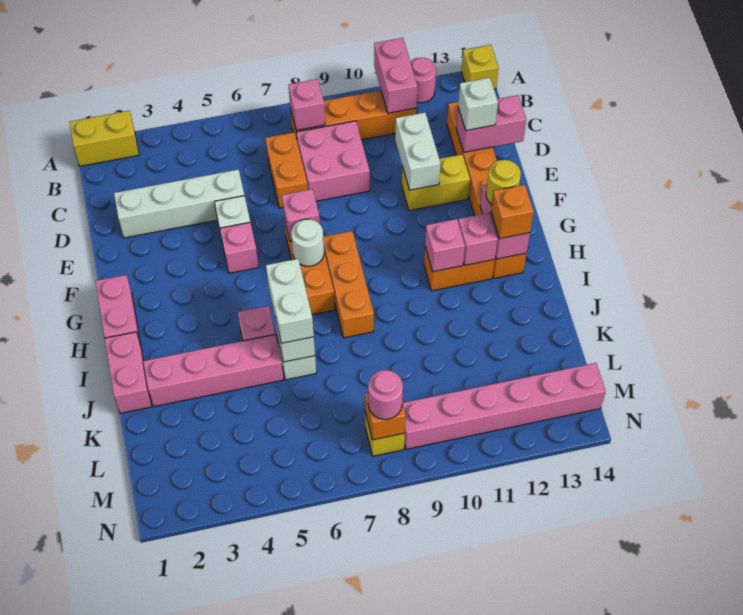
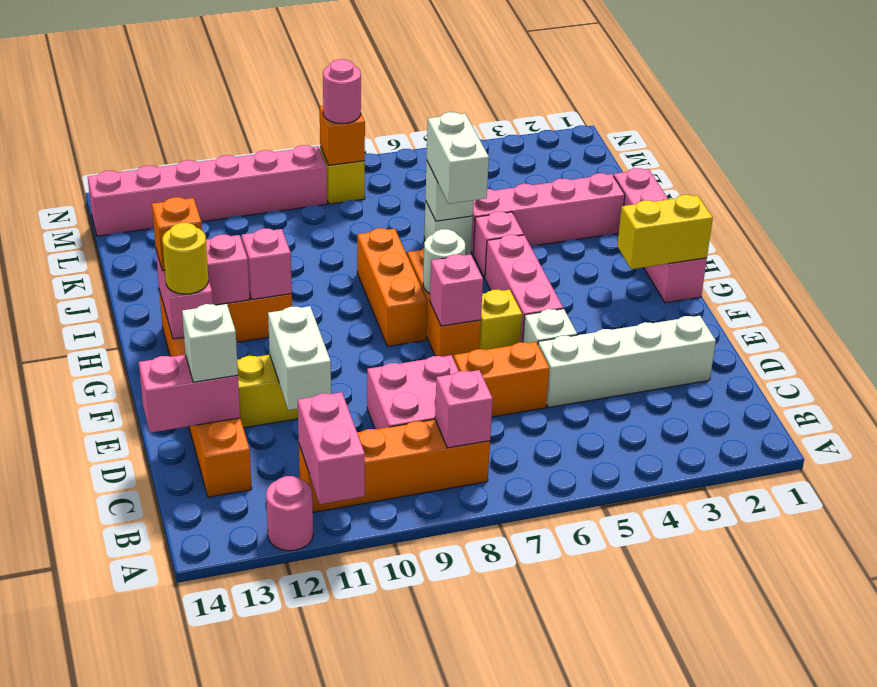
yellow brick A1:A2 level 1 -> yellow brick G1:G2 level 2
yellow brick A14 level 1 -> yellow brick F6 level 1
orange brick C7:D7 level 1 -> orange brick D6:D7 level 1
pink brick F5 level 1 -> pink brick F5:H5 level 1

